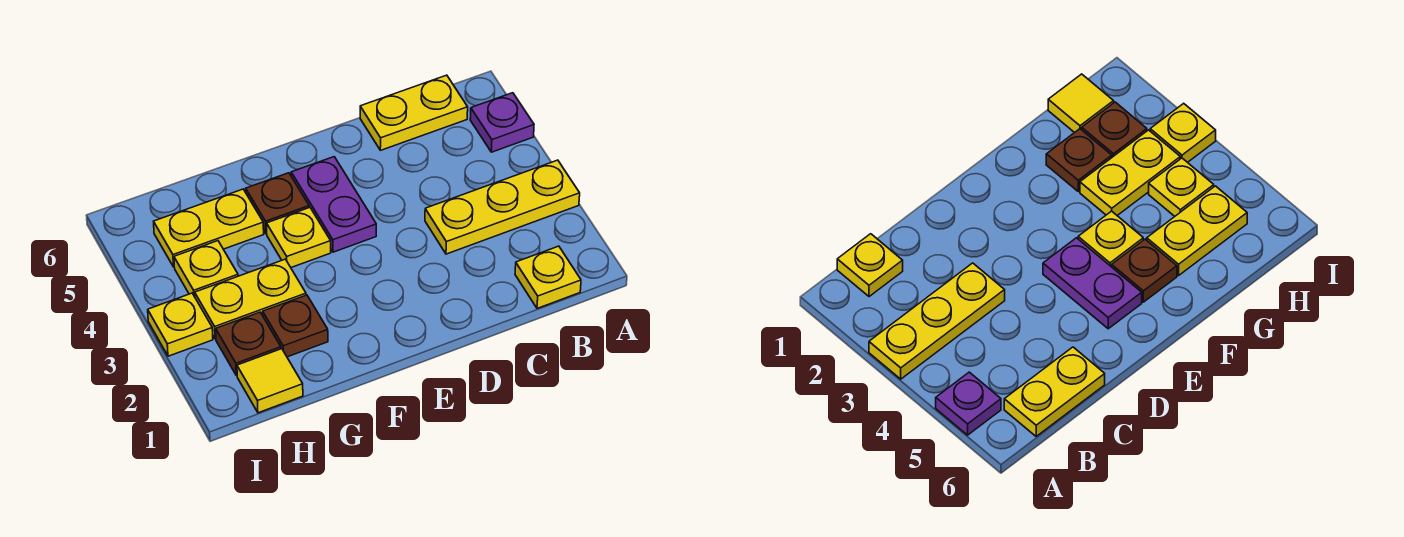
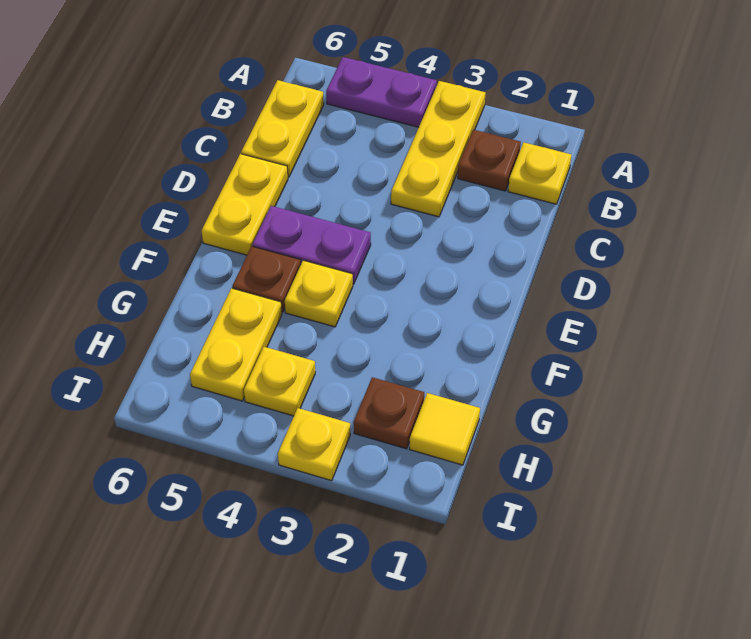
purple plate A5 level 1 -> purple plate A4:A5 level 1
brown plate G2 level 1 -> brown plate B2 level 1
yellow plate G3:H3 level 1 -> yellow plate D6:E6 level 1

